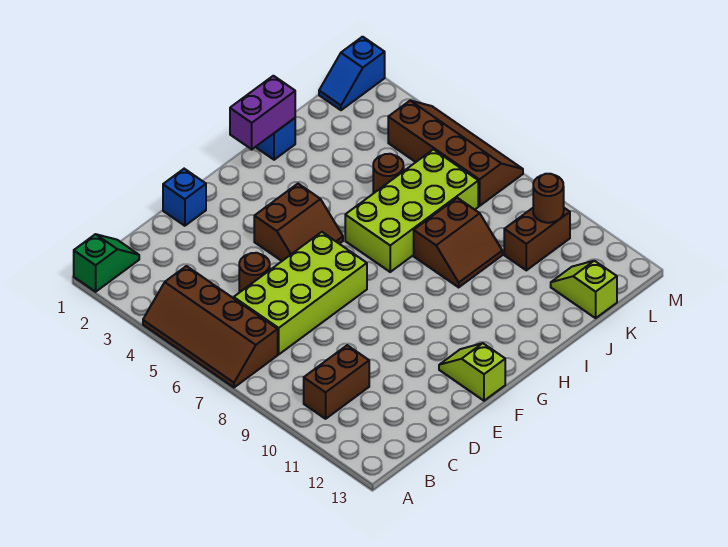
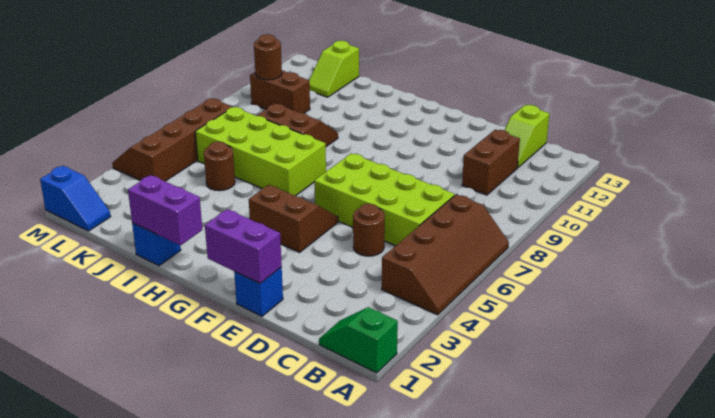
brown brick B10:C10 level 1 -> brown brick C10:C11 level 1
none -> purple brick E1:F1 level 2
lime slope F12:F13 level 1 top 13 -> lime slope C12:C13 level 1 top 13

